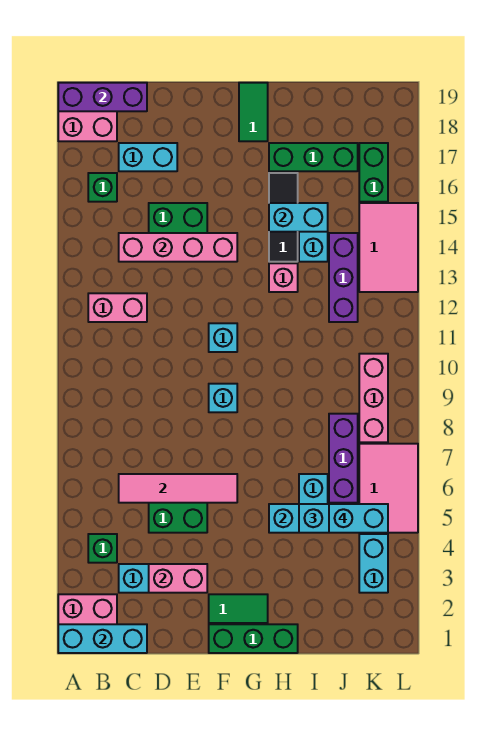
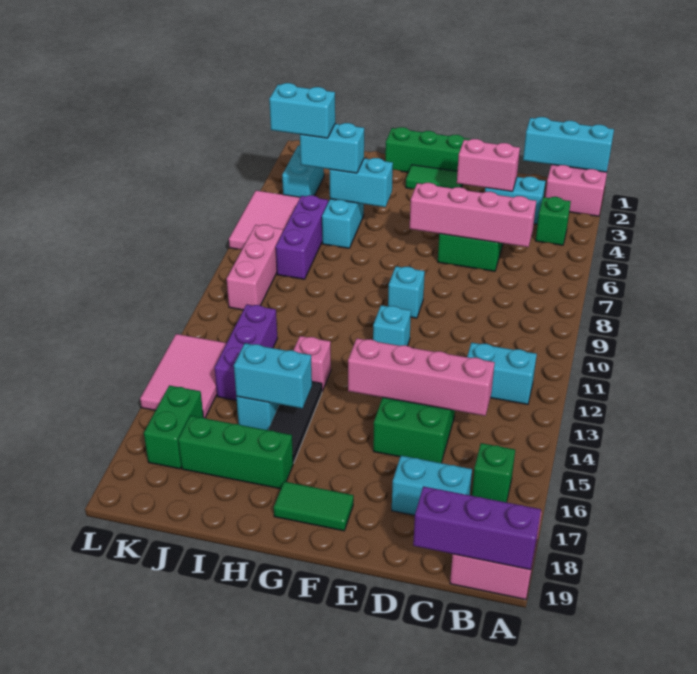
pink brick B12:C12 level 1 -> cyan brick B12:C12 level 1
pink tile C6:F6 level 2 -> pink brick C6:F6 level 2
green tile G18:G19 level 1 -> green tile F18:G18 level 1

